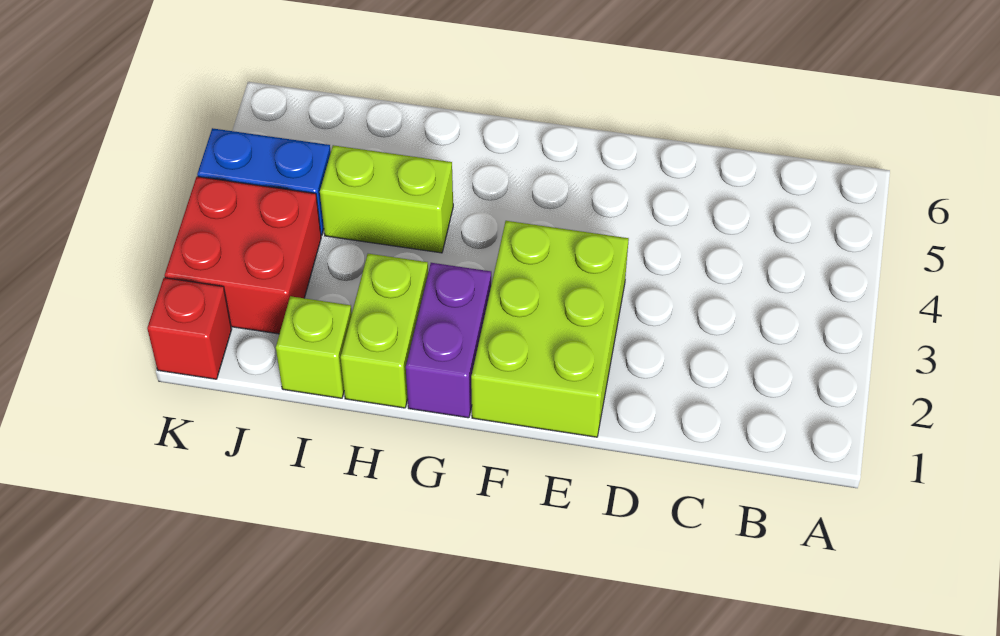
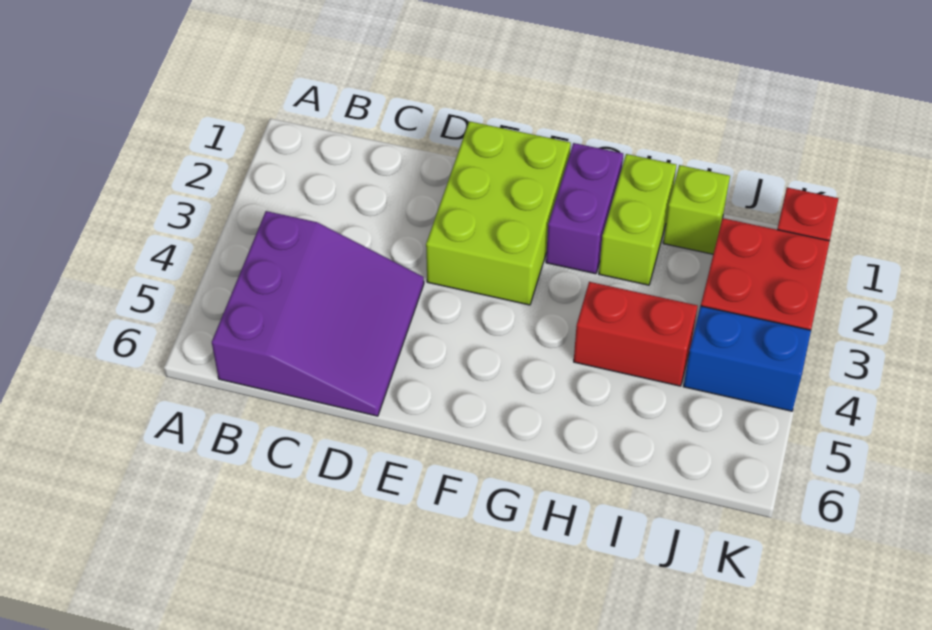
none -> purple slope B4:D6 level 1 top B
lime brick H4:I4 level 1 -> red brick H4:I4 level 1

